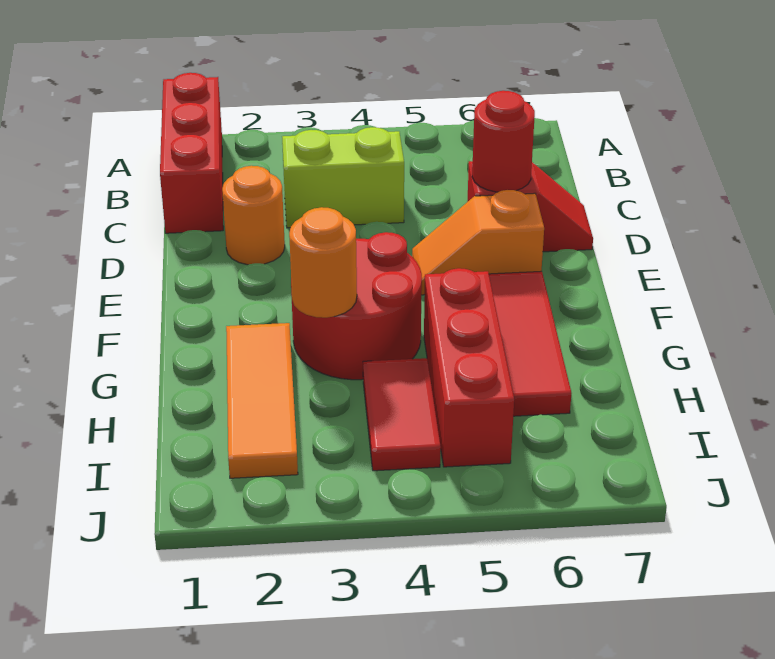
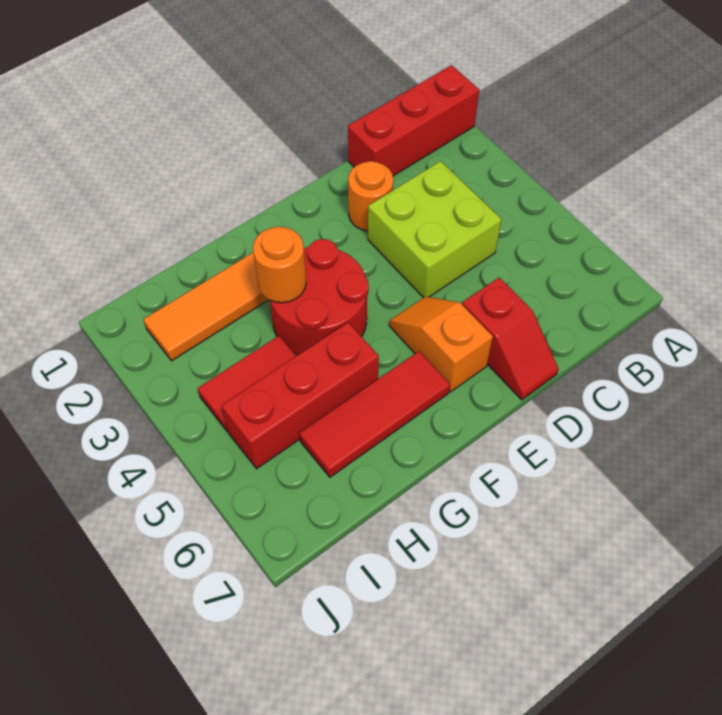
lime brick C3:C4 level 1 -> lime brick C3:D4 level 1
red round brick D6 level 2 -> none

